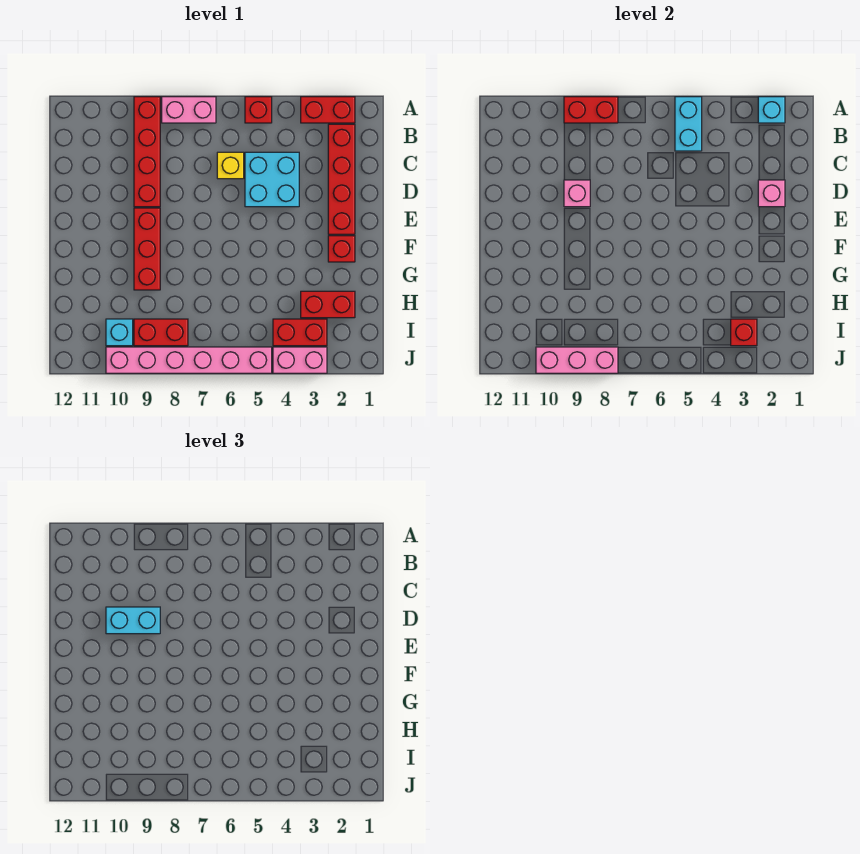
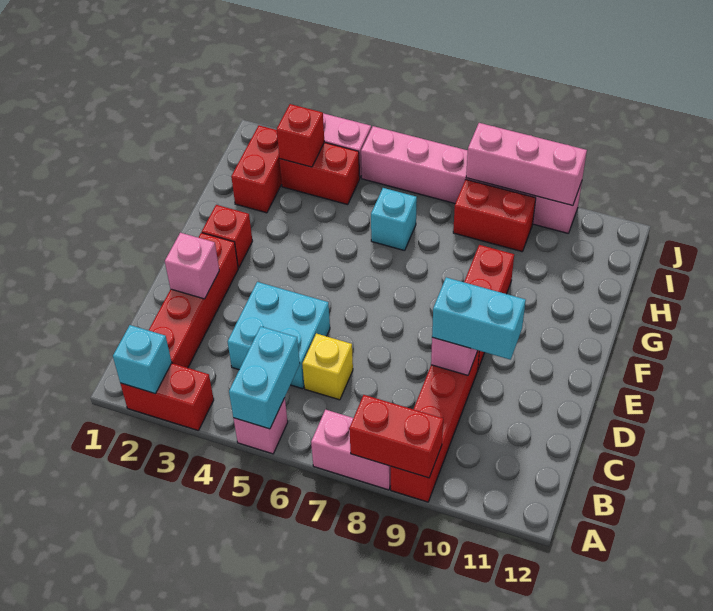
red brick A5 level 1 -> pink brick A5 level 1
red brick H2:H3 level 1 -> red brick H2:I2 level 1
cyan brick I10 level 1 -> cyan brick H6 level 1

